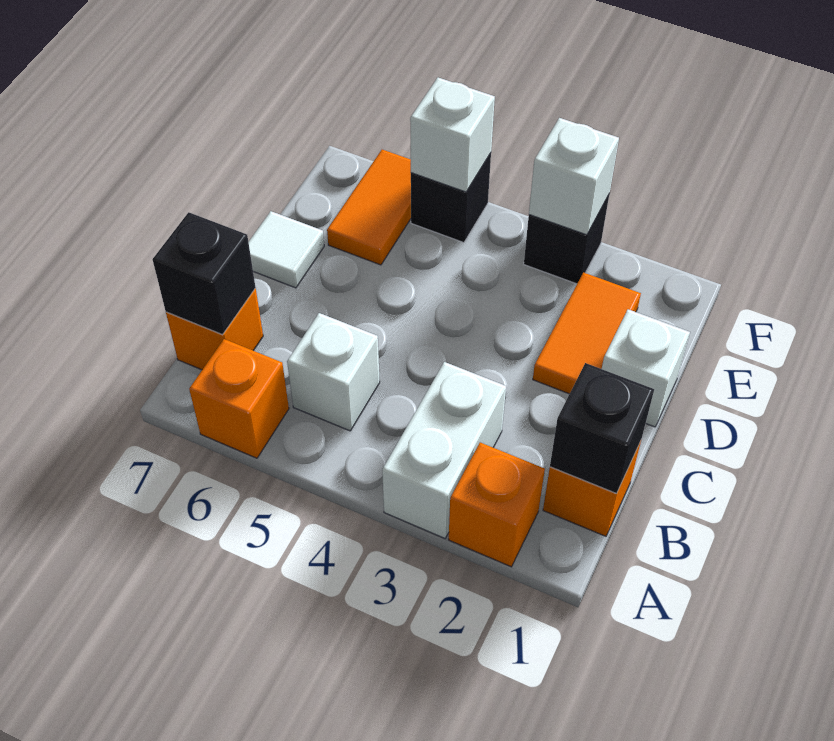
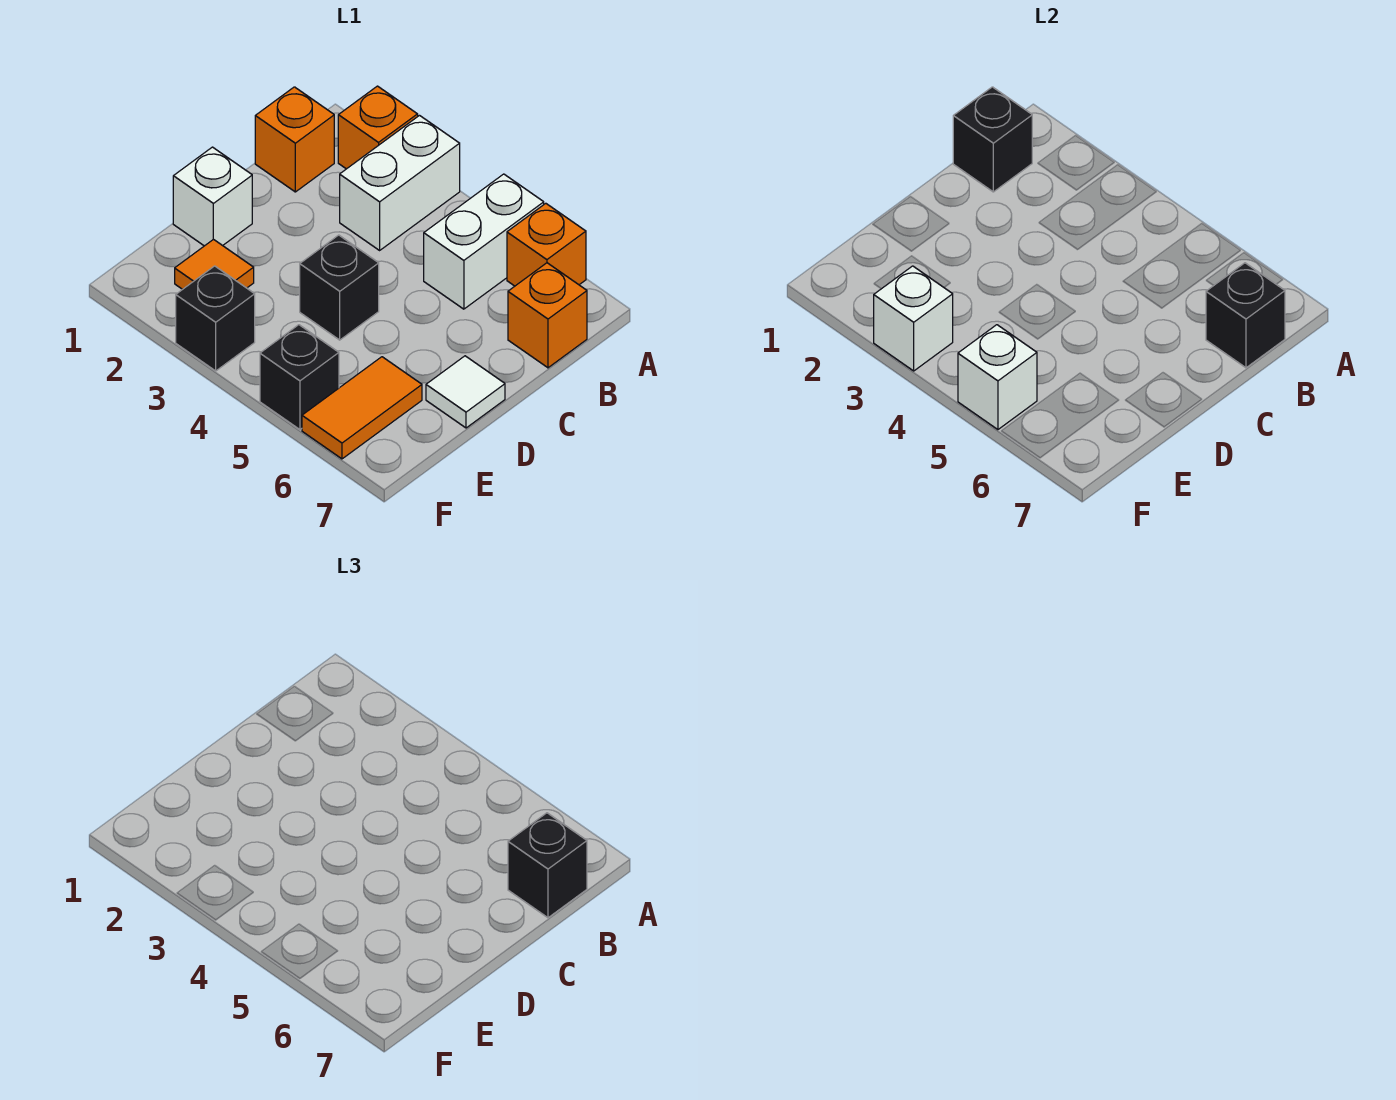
white brick B5 level 1 -> white brick A5:B5 level 1
none -> black brick B7 level 3
orange tile D2:E2 level 1 -> orange tile E2 level 1
none -> black brick D4 level 1

